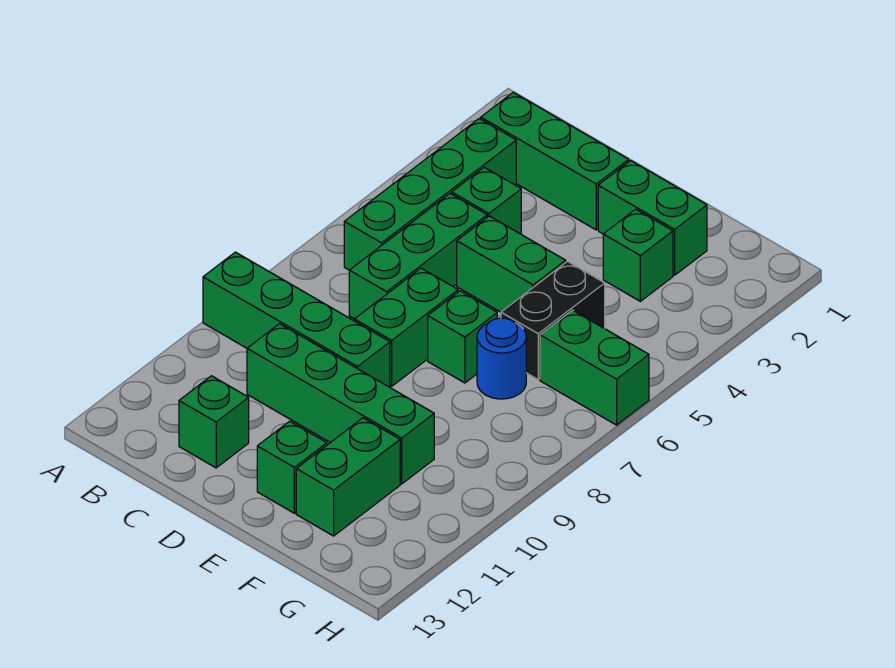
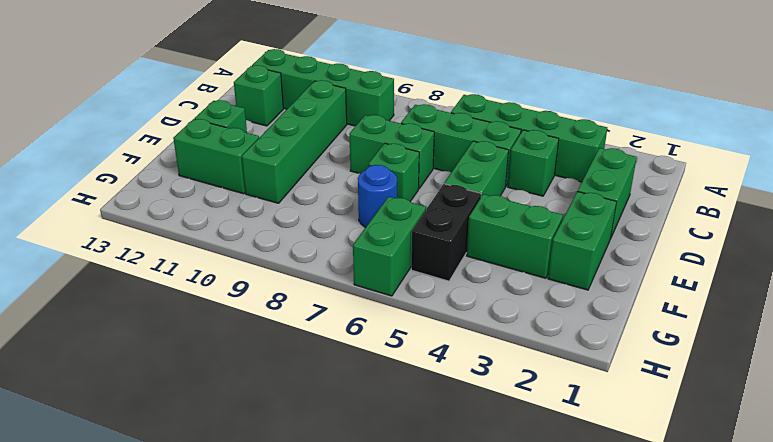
green brick A9:D9 level 1 -> green brick B9:B12 level 1
green brick B2:D2 level 1 -> green brick C2:D2 level 1
green brick F3 level 1 -> green brick F3:F4 level 1
black brick F5:F6 level 1 -> black brick F5:G5 level 1

